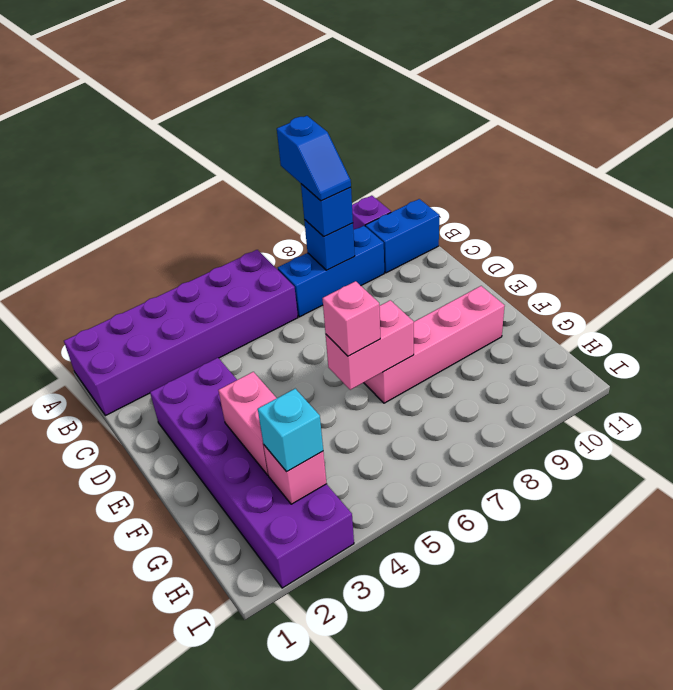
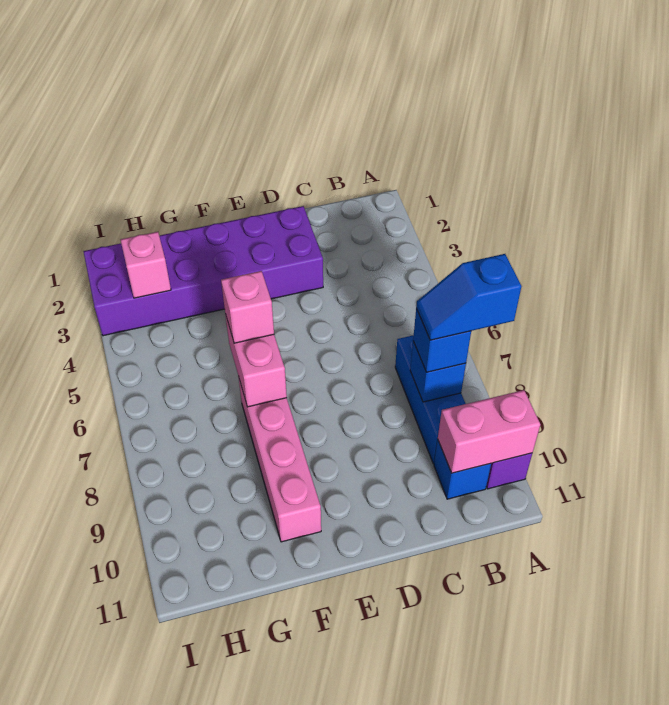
purple brick A1:B6 level 1 -> none
blue brick B10:B11 level 1 -> blue brick B10 level 1
pink brick F3:G3 level 2 -> pink brick A10:B10 level 2
cyan brick H3 level 3 -> none

